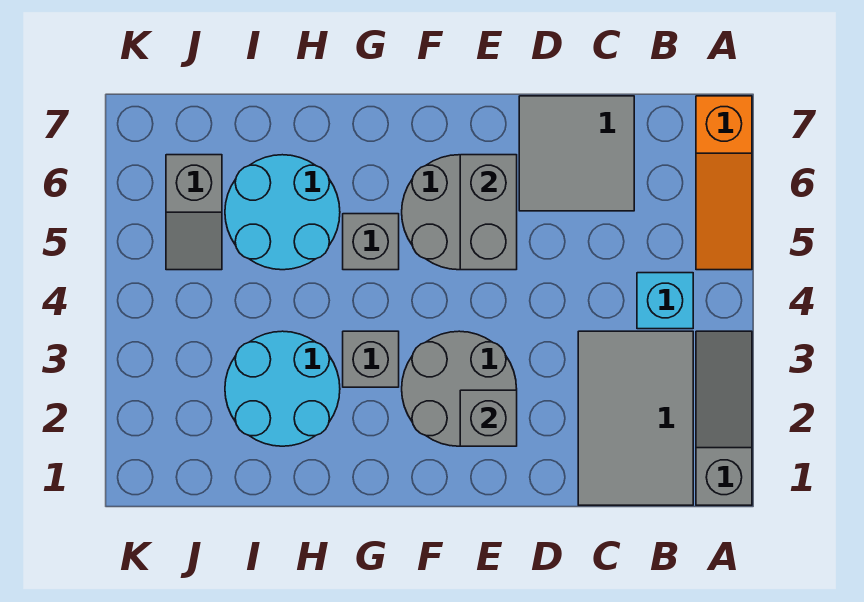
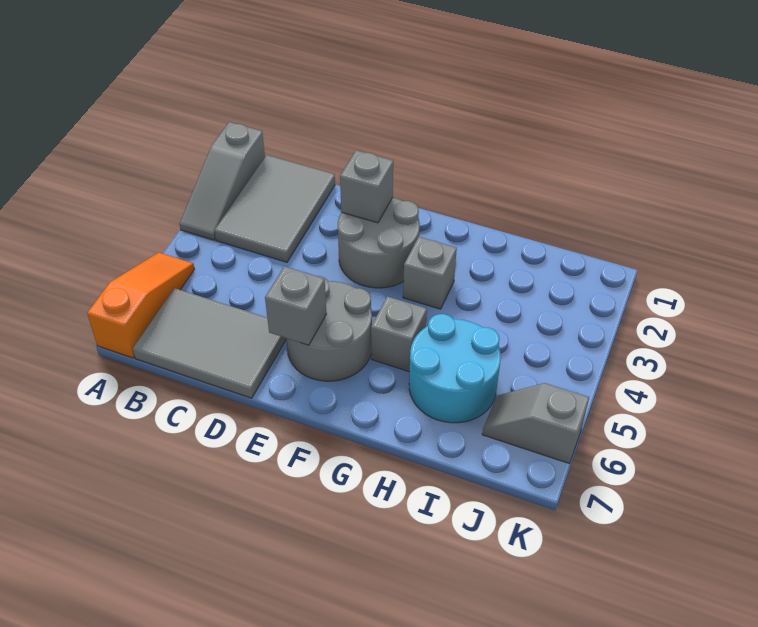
cyan brick B4 level 1 -> none
grey tile C6:D7 level 1 -> grey tile B6:D7 level 1
grey brick E5:E6 level 2 -> grey brick E6 level 2
cyan round brick H2:I3 level 1 -> none
grey slope J5:J6 level 1 top 6 -> grey slope J6:K6 level 1 top K

